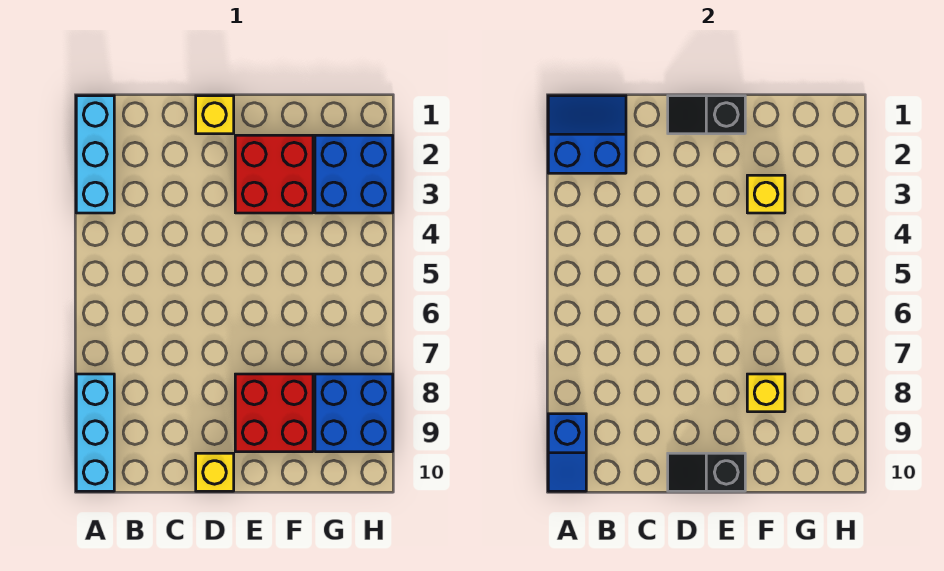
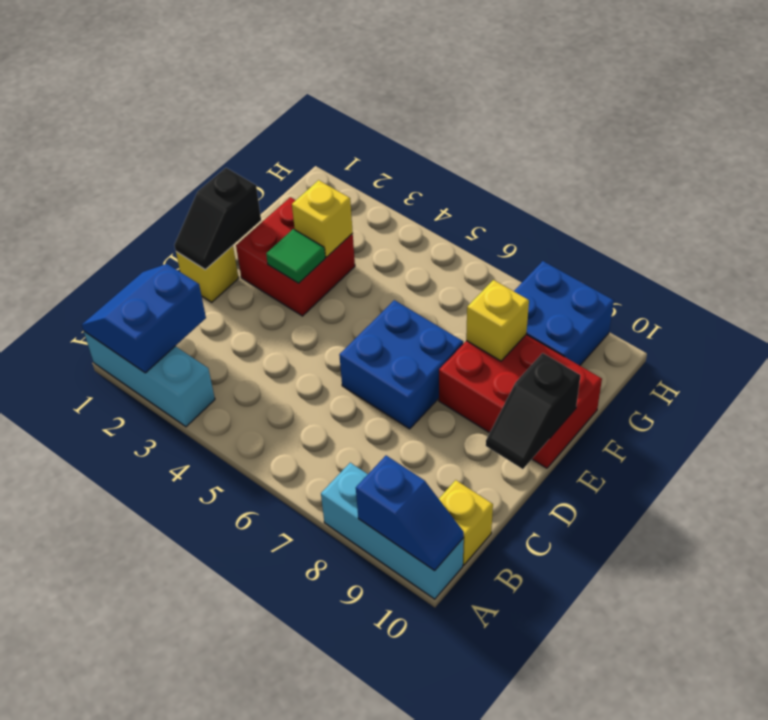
yellow brick D10 level 1 -> yellow brick B10 level 1
none -> green tile E3 level 2
red brick E8:F9 level 1 -> red brick E8:F10 level 1
blue brick G2:H3 level 1 -> blue brick D6:E7 level 1

